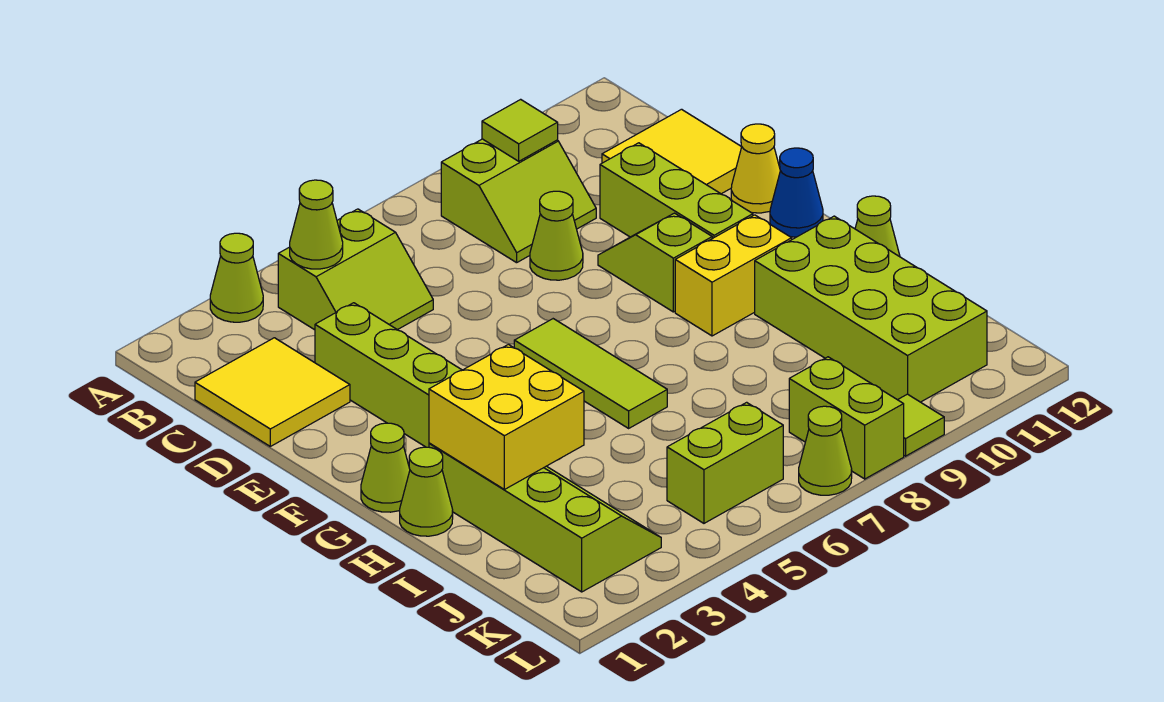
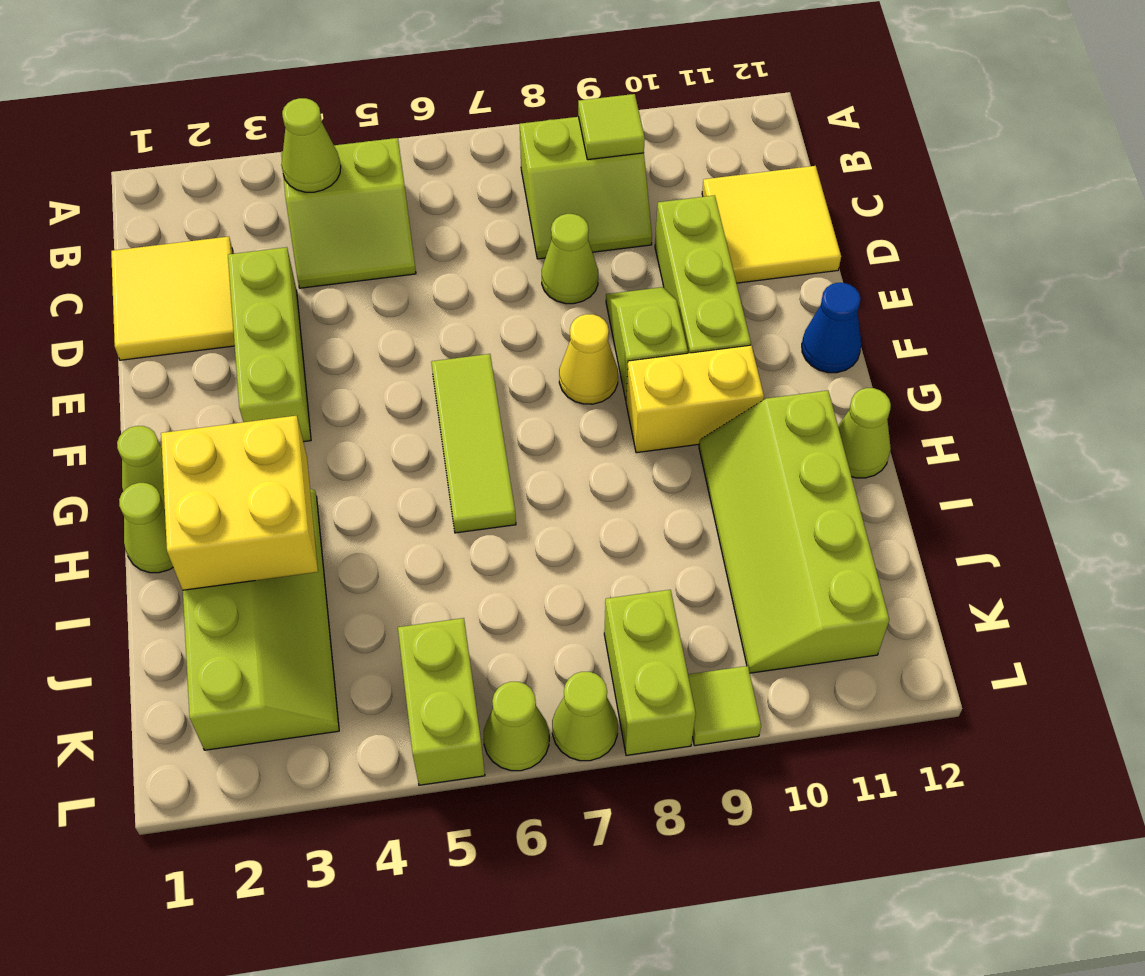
lime cone A3 level 1 -> lime cone L6 level 1
yellow cone E12 level 1 -> yellow cone F8 level 1
lime brick H10:K11 level 1 -> lime slope H10:K11 level 1 top 11
lime brick K5:K6 level 1 -> lime brick K5:L5 level 1

